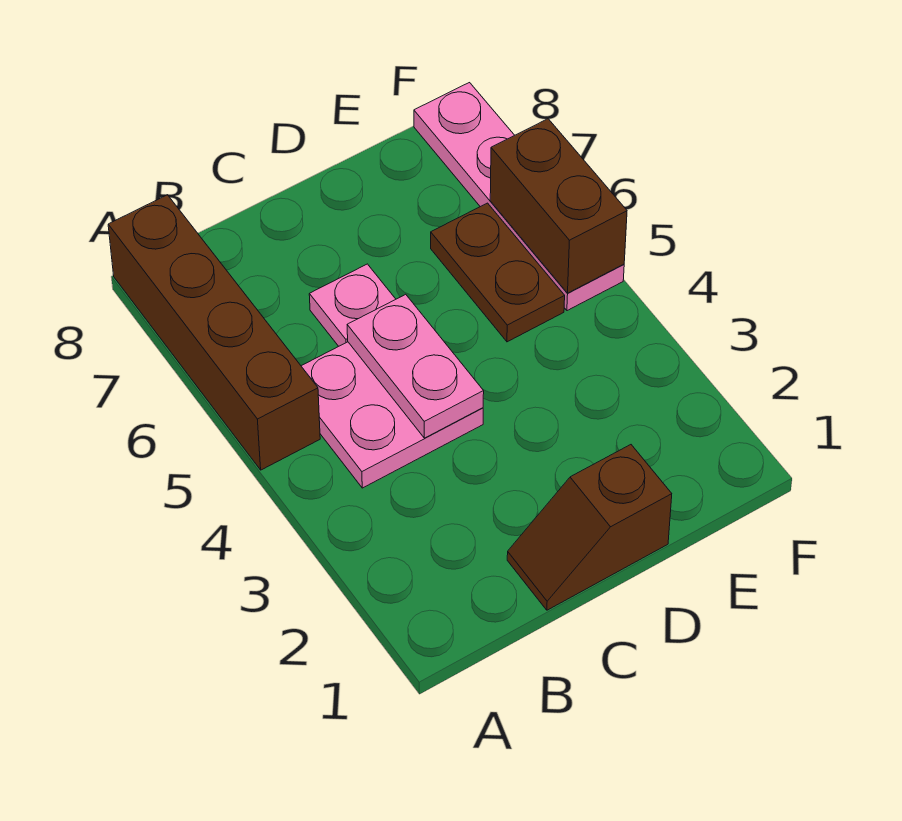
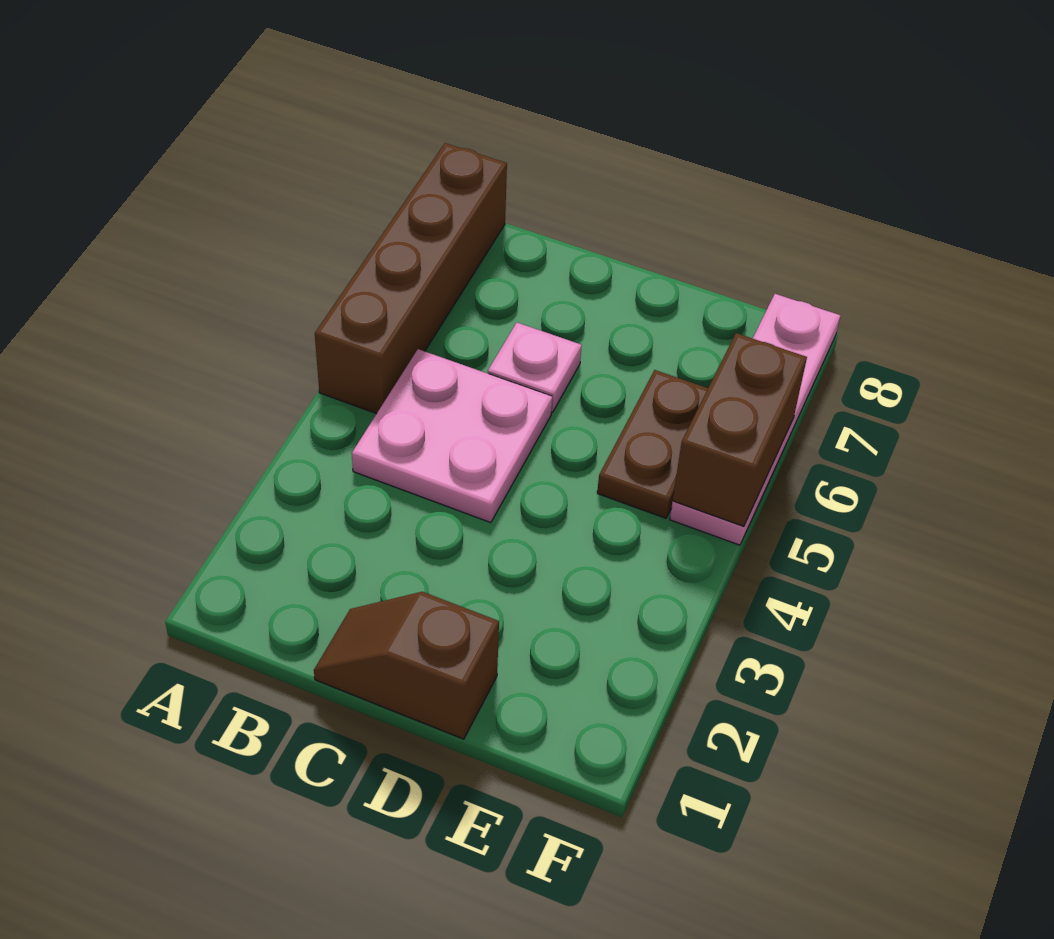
pink plate C4:C5 level 2 -> none

